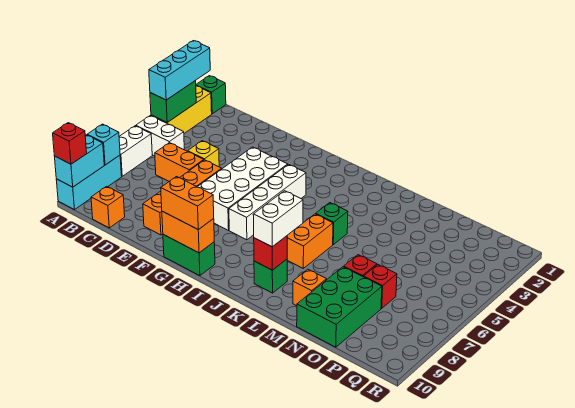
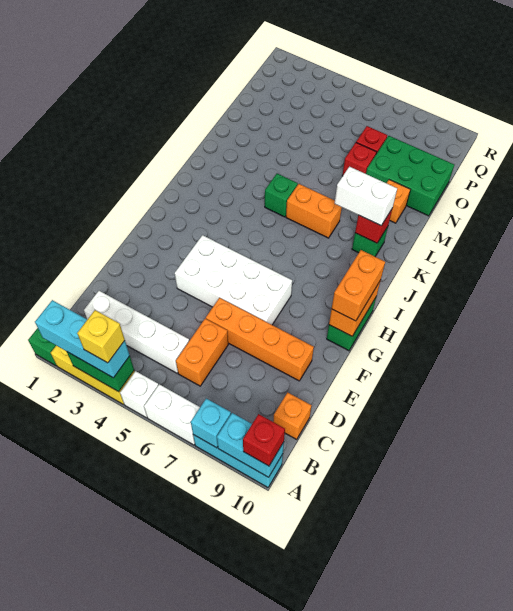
white brick A5:B5 level 1 -> white brick A5 level 1
yellow brick D5 level 1 -> yellow brick A4 level 4
white brick H4:H7 level 1 -> white brick C2:C5 level 1

